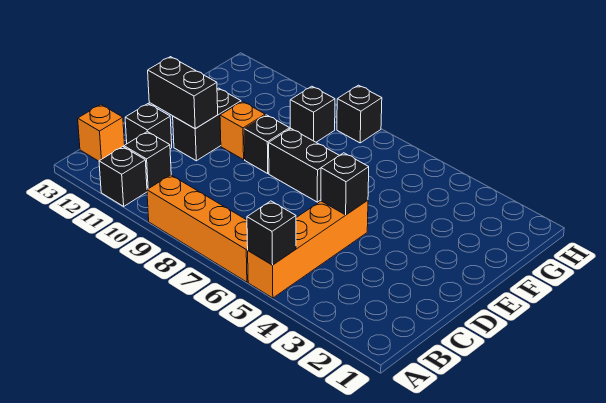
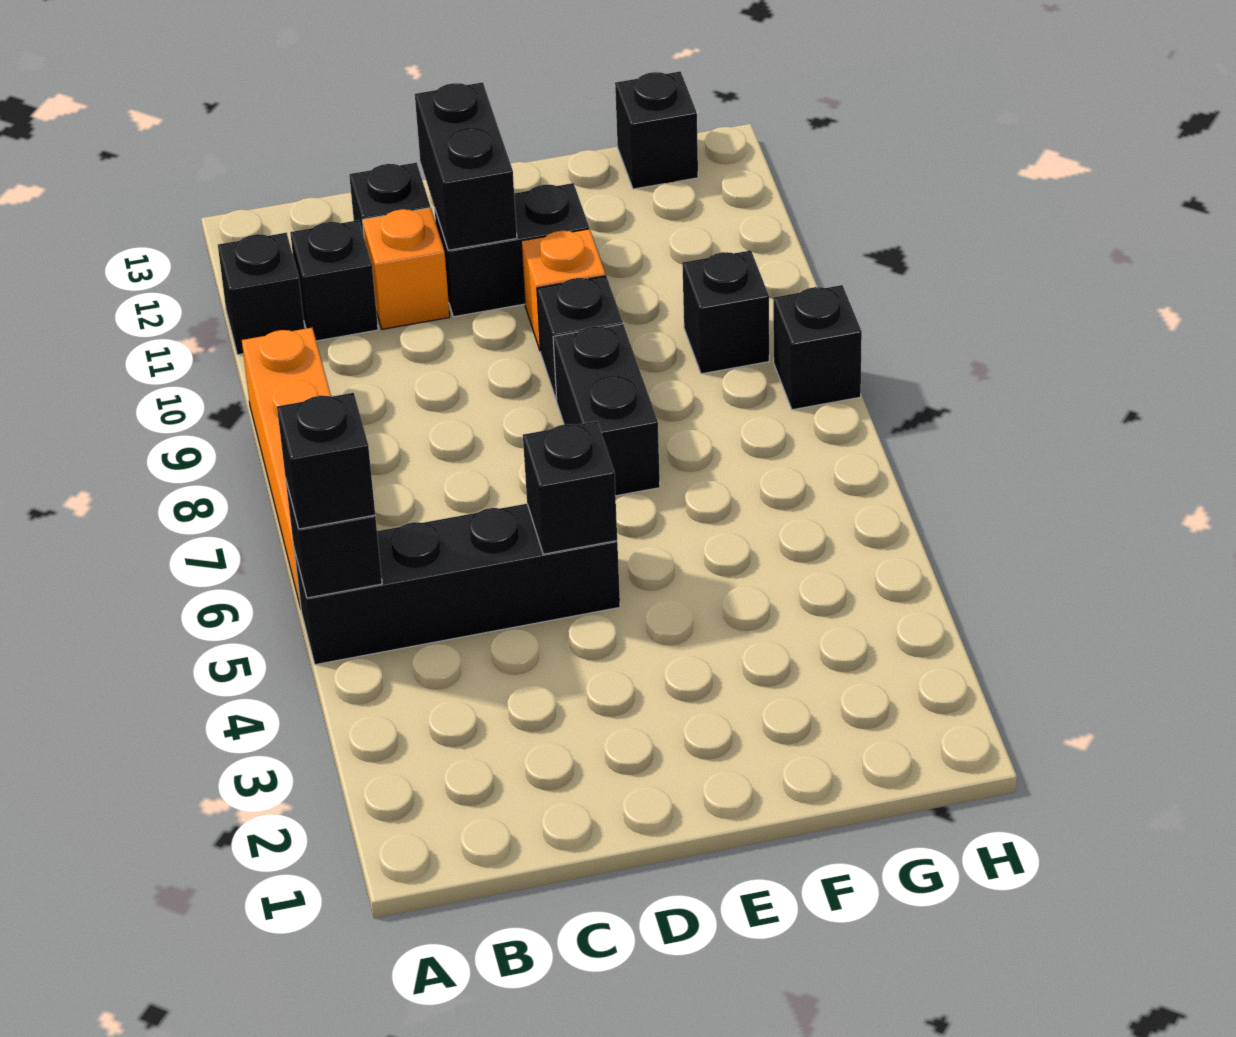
orange brick A5:D5 level 1 -> black brick A5:D5 level 1
none -> black brick A5 level 3
orange brick B13 level 1 -> orange brick C11 level 1
none -> black brick G13 level 1

